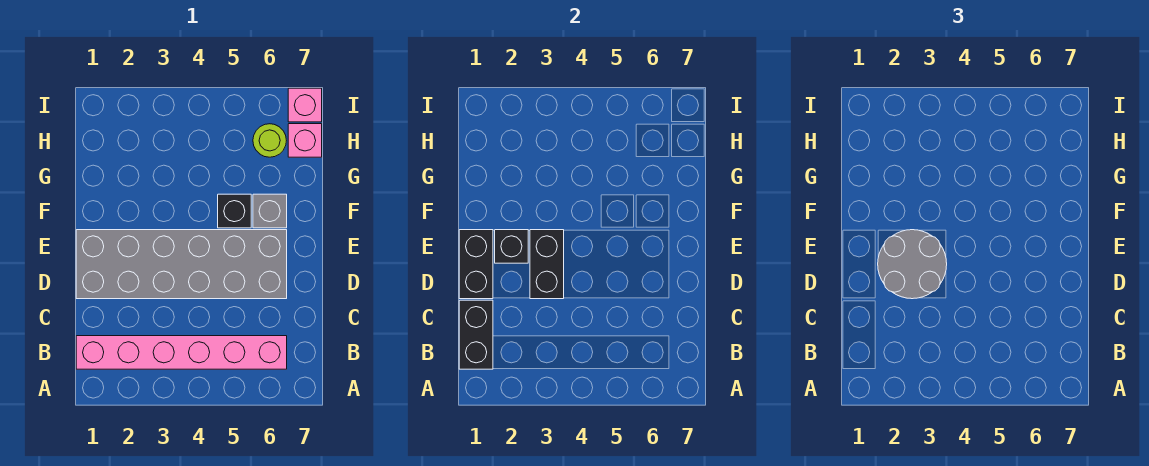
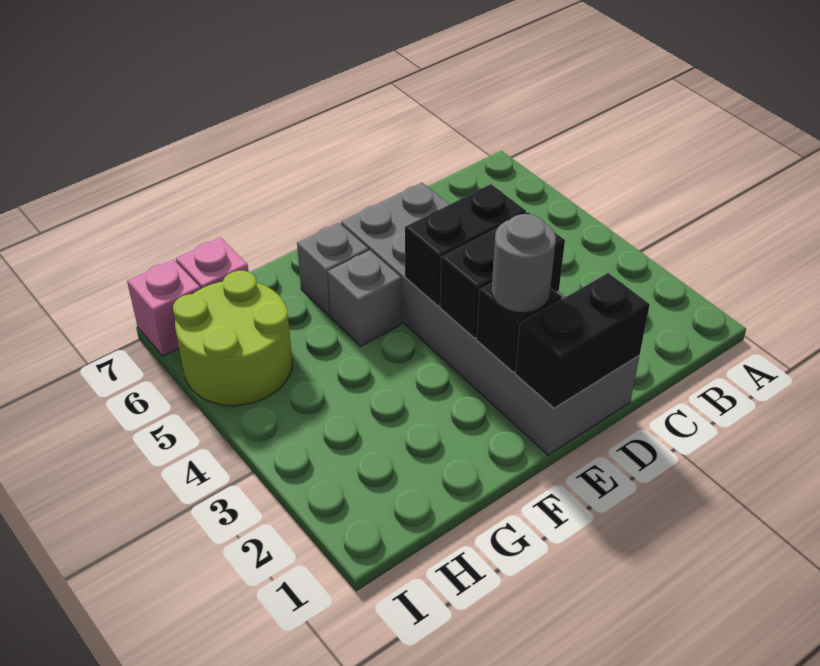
pink brick B1:B6 level 1 -> none
black brick B1:C1 level 2 -> black brick D4:E4 level 2
grey round brick D2:E3 level 3 -> grey round brick E2 level 3
black brick F5 level 1 -> grey brick F5 level 1
lime round brick H6 level 1 -> lime round brick H5:I6 level 1

